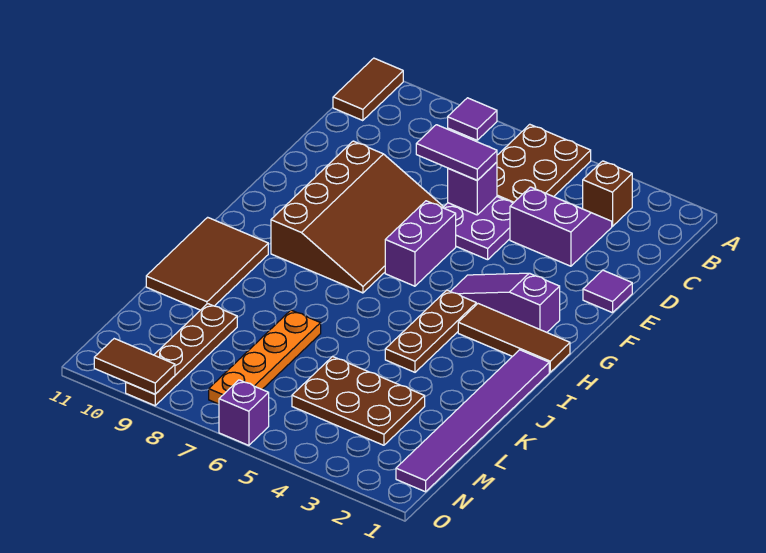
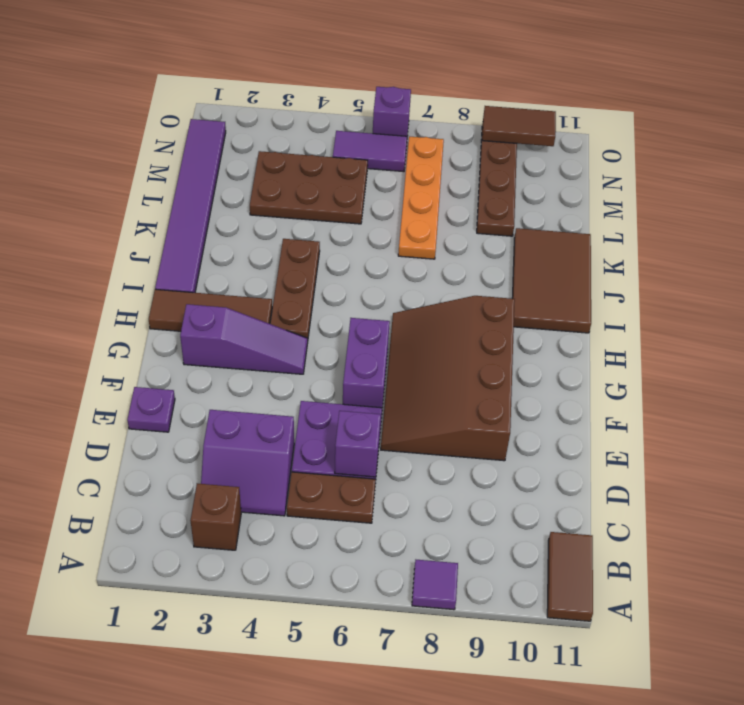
brown plate A5:C6 level 1 -> brown plate C5:C6 level 1
purple tile D6:D7 level 3 -> purple tile N5:N6 level 1
purple tile E1 level 1 -> purple plate E1 level 1

